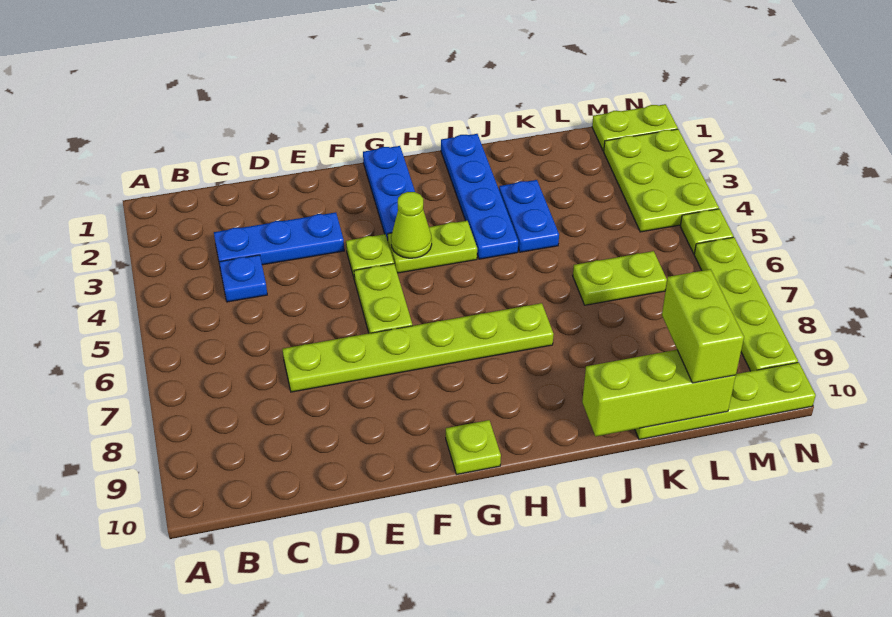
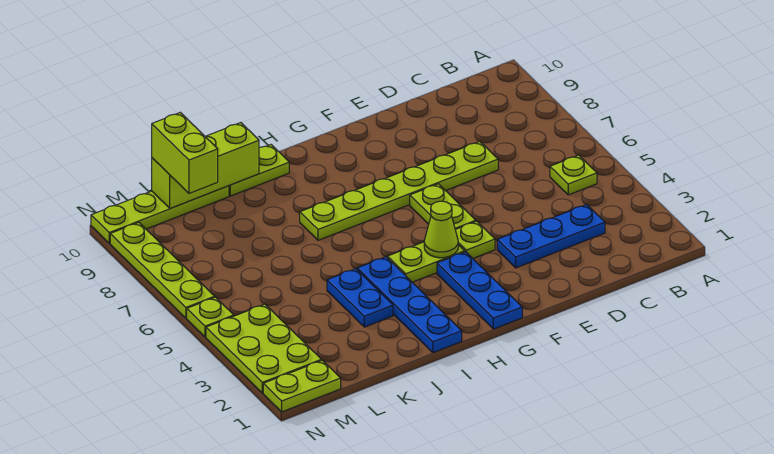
blue plate C4 level 1 -> none
lime plate G10 level 1 -> lime plate B5 level 1
lime plate K6:L6 level 1 -> lime plate I10:J10 level 1

